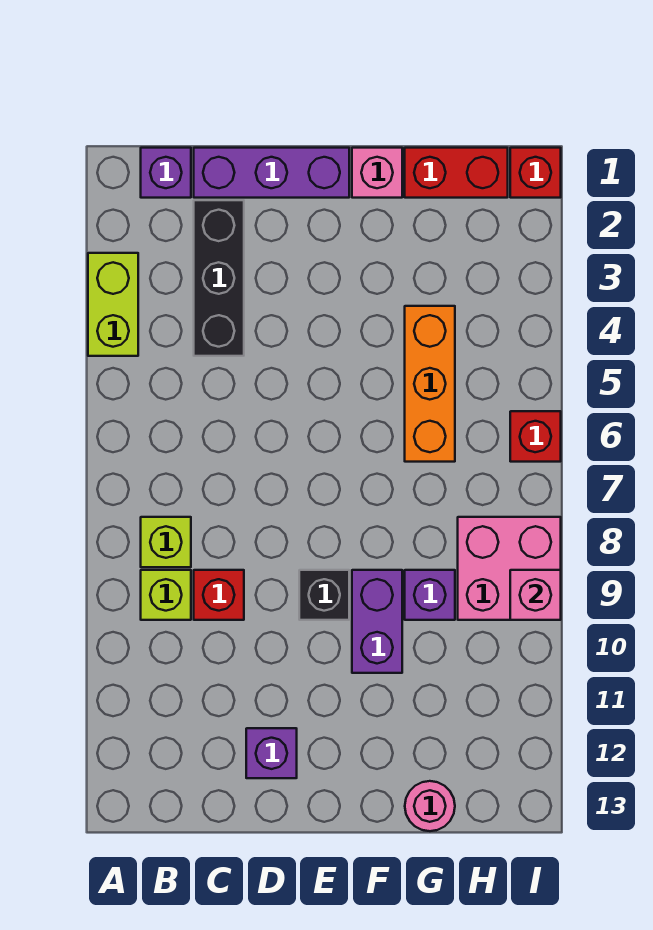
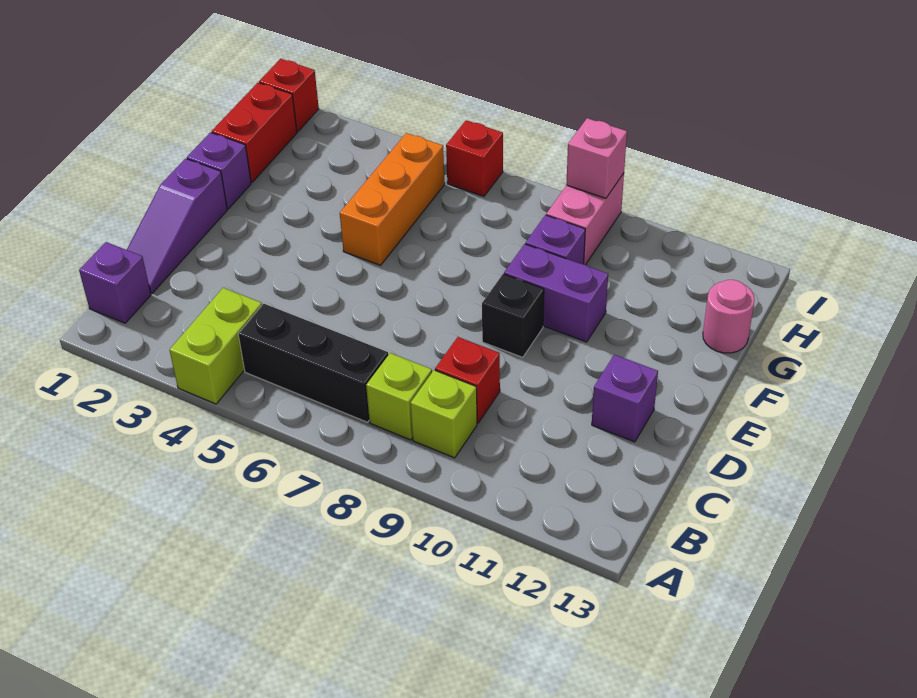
lime brick A3:A4 level 1 -> lime brick A4:B4 level 1
purple brick C1:E1 level 1 -> purple slope C1:E1 level 1 top E
black brick C2:C4 level 1 -> black brick B5:B7 level 1
pink brick F1 level 1 -> purple brick F1 level 1
orange brick G4:G6 level 1 -> orange brick F5:H5 level 1
pink brick H8:I9 level 1 -> pink brick H9:I9 level 1

